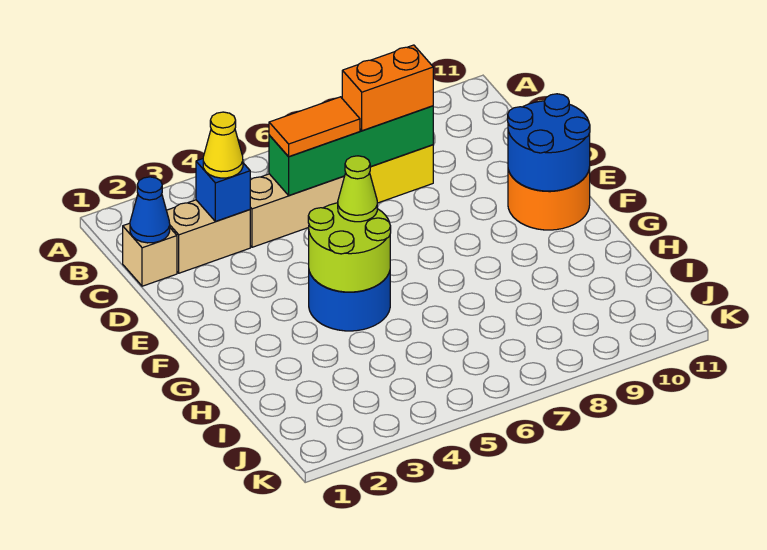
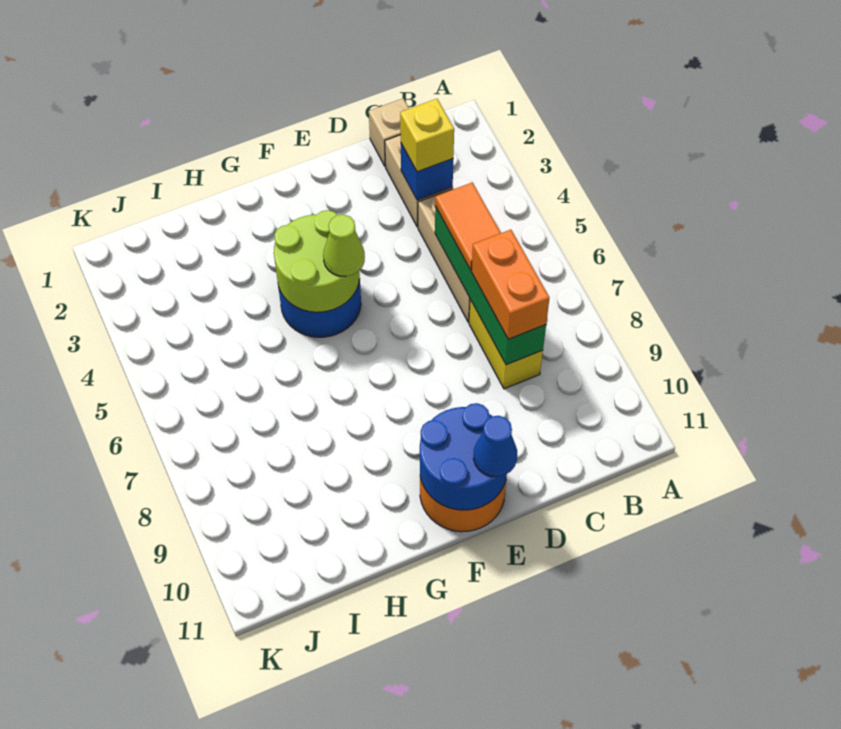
blue cone C1 level 2 -> blue cone E11 level 3
yellow cone C3 level 3 -> yellow brick C3 level 3

